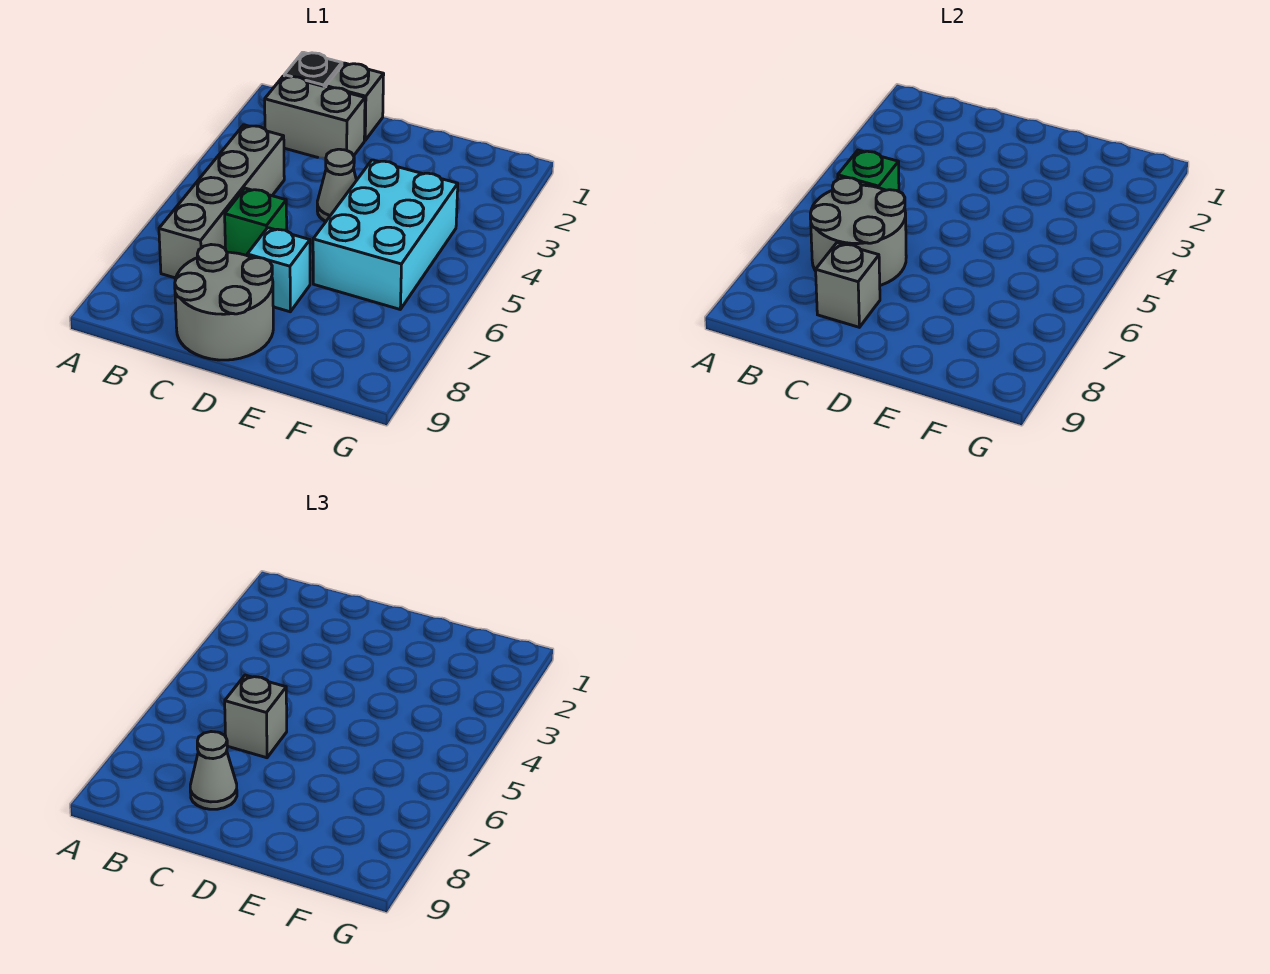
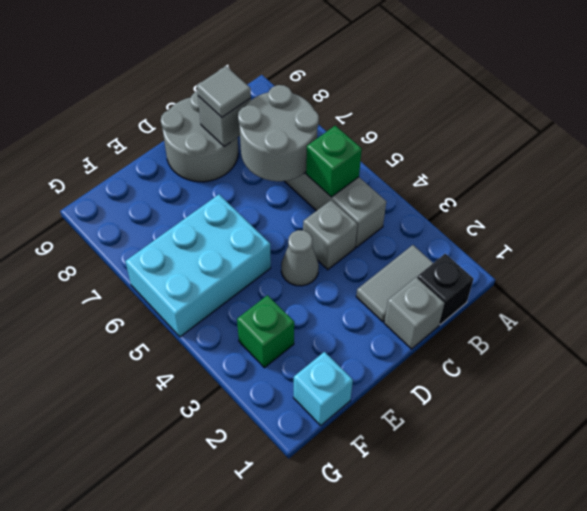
grey brick B2:C2 level 1 -> grey tile B2:C2 level 1
green brick C6 level 1 -> green brick F3 level 1
grey brick C6 level 3 -> grey brick C4 level 1
grey cone C8 level 3 -> grey tile C8 level 3
cyan brick D7 level 1 -> cyan brick F1 level 1
cyan brick E4:F6 level 1 -> cyan brick E5:G6 level 1

